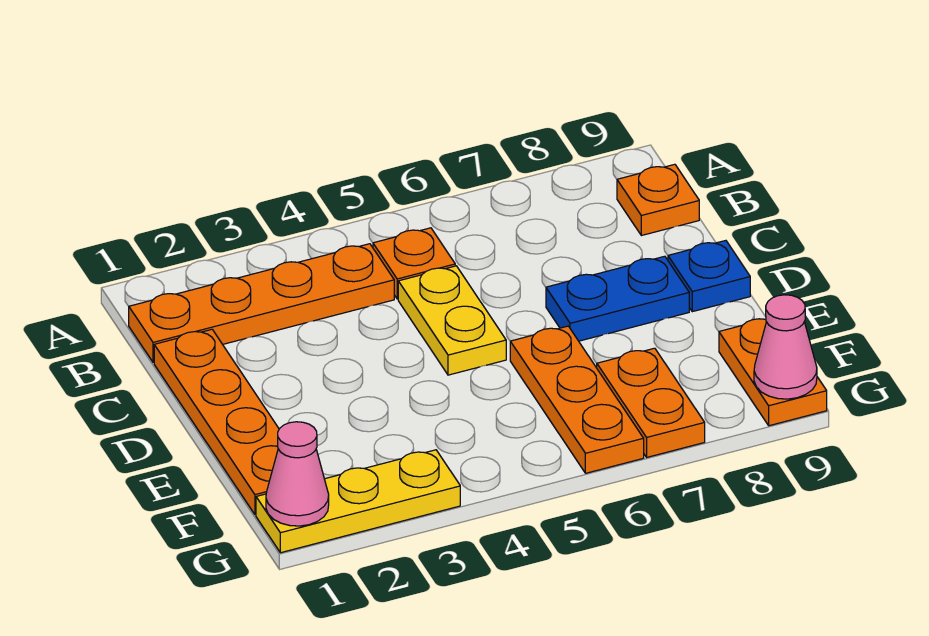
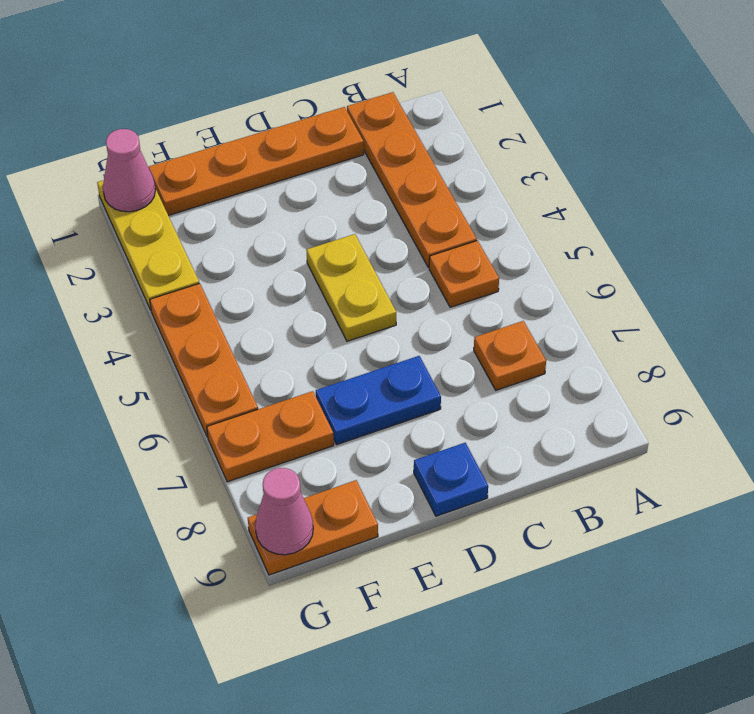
orange plate B9 level 1 -> orange plate B7 level 1
yellow plate C5:D5 level 1 -> yellow plate D4:D5 level 1
blue plate D7:D8 level 1 -> blue plate D7:E7 level 1
orange plate E6:G6 level 1 -> orange plate G4:G6 level 1

